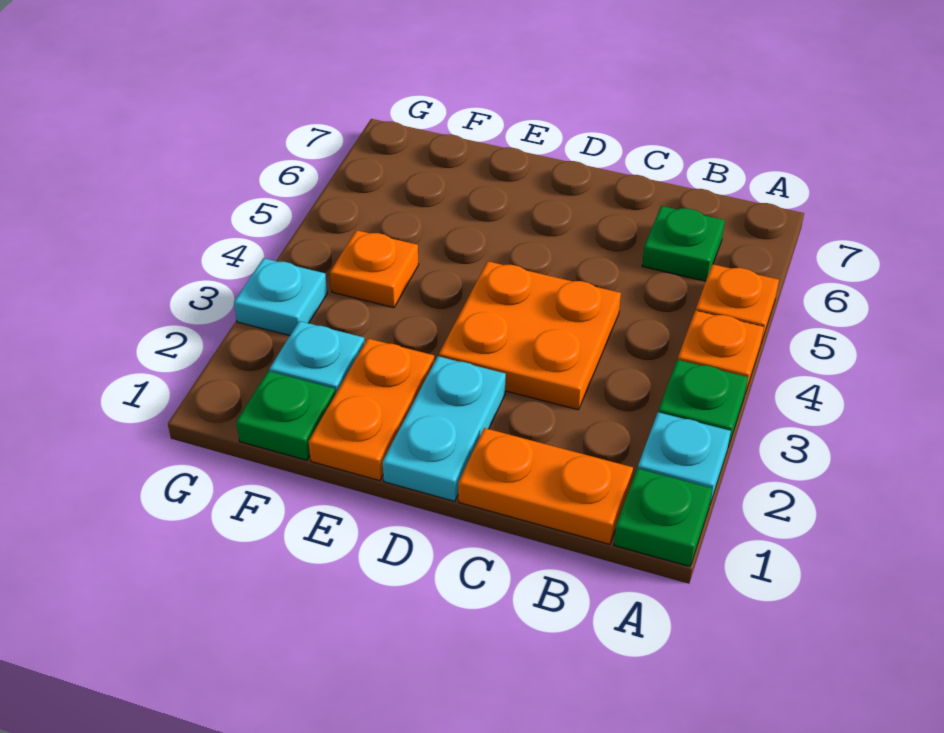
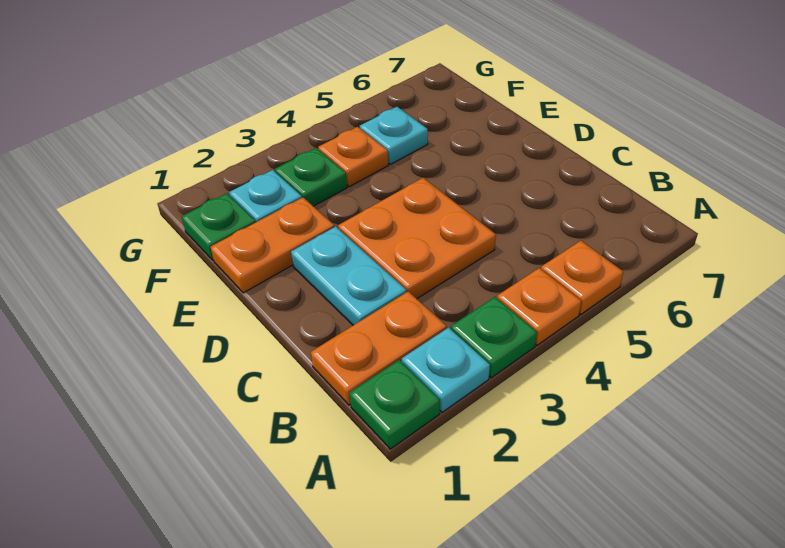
orange plate B1:C1 level 1 -> orange plate B1:B2 level 1
green plate B6 level 1 -> green plate F3 level 1
cyan plate D1:D2 level 1 -> cyan plate C2:D2 level 1
cyan plate G3 level 1 -> cyan plate F5 level 1

